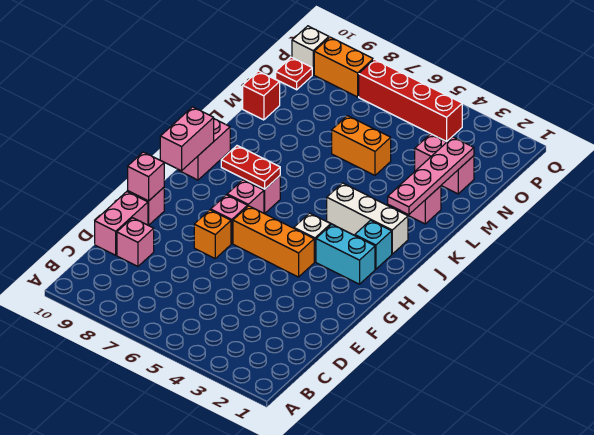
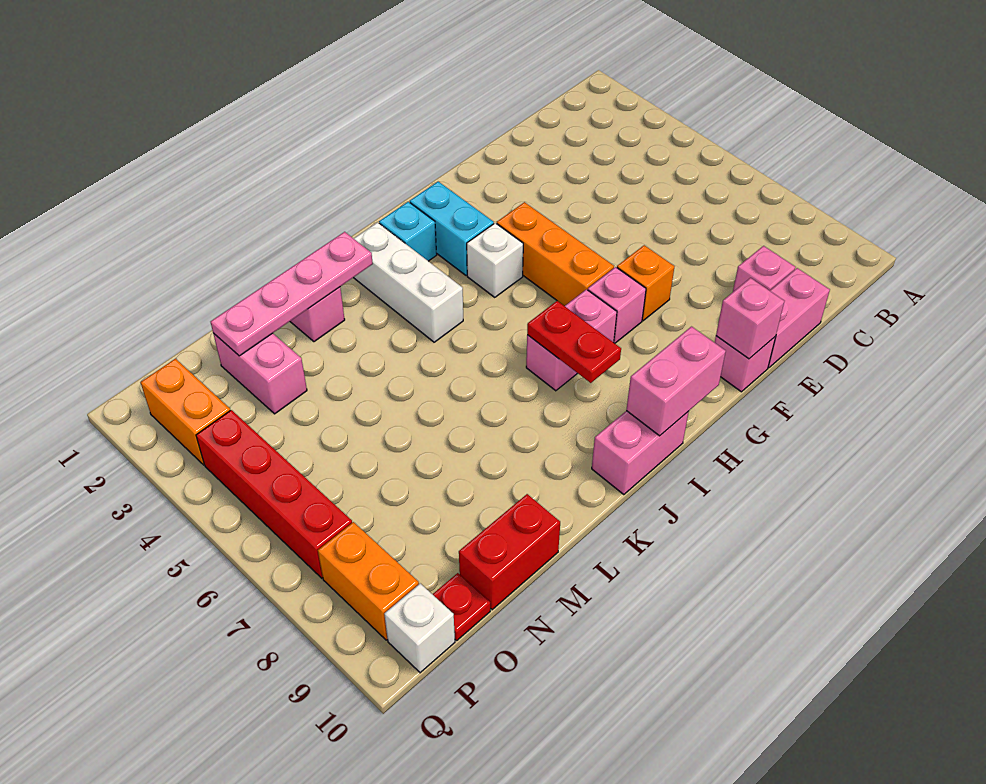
orange brick M5:M6 level 1 -> orange brick P2:P3 level 1
red brick M10 level 1 -> red brick M10:N10 level 1

